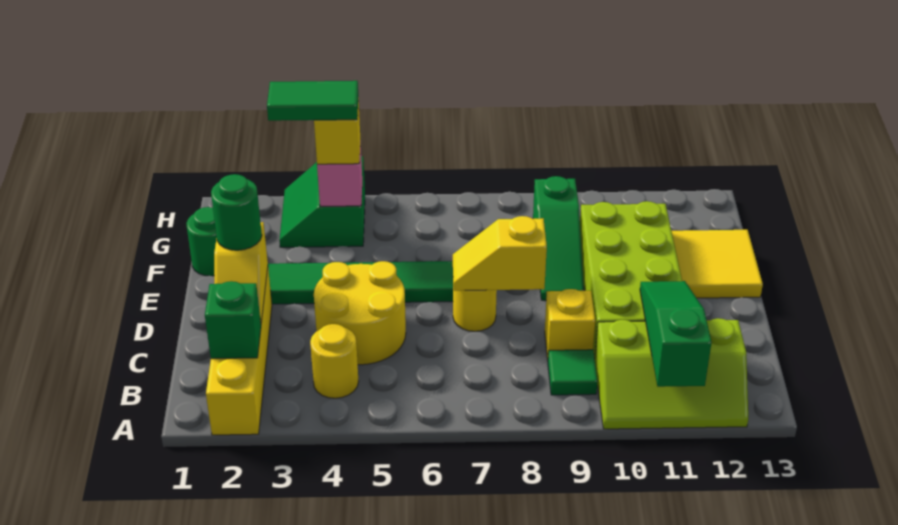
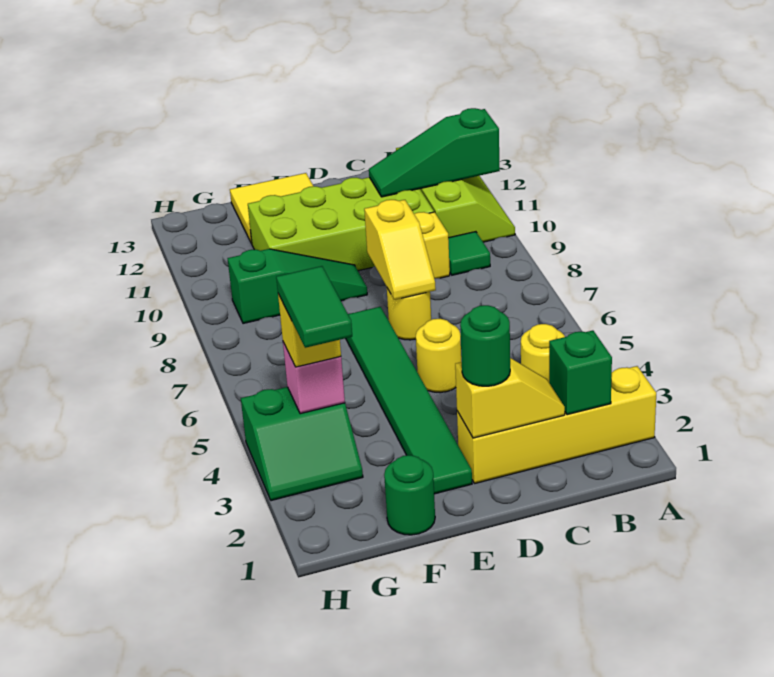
yellow round brick C4:D5 level 1 -> yellow round brick D5 level 1

